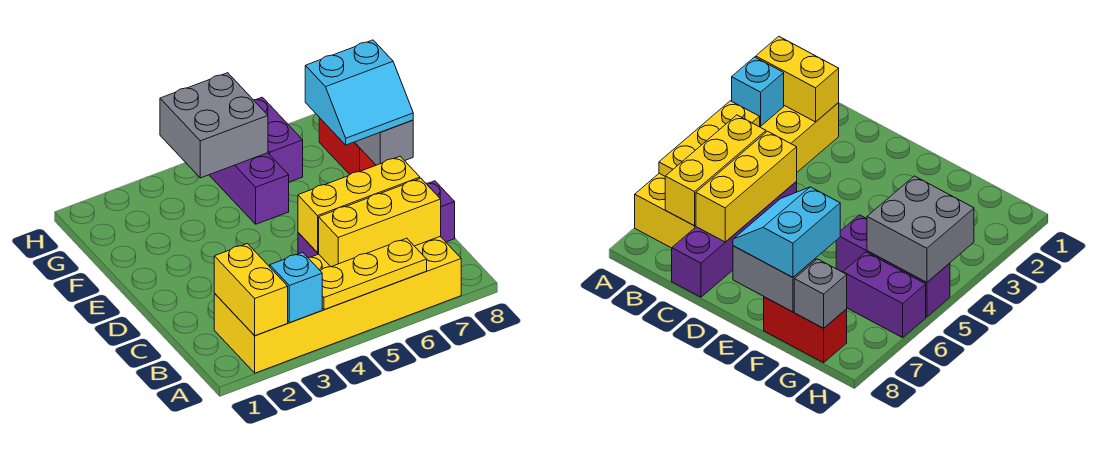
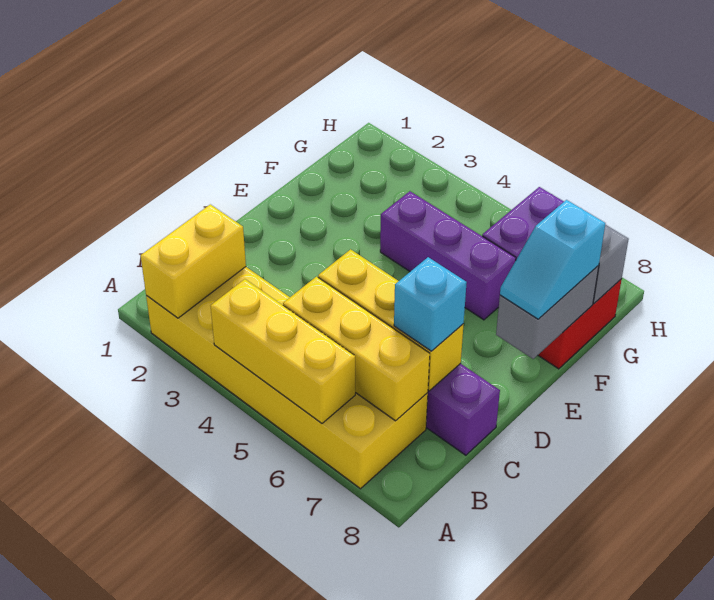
cyan brick A3 level 2 -> cyan brick C7 level 3
yellow plate A4:A6 level 2 -> yellow brick A4:A6 level 2
cyan slope E7:F8 level 3 top F -> cyan slope E8:F8 level 3 top F
purple brick F5:H5 level 1 -> purple brick F4:F6 level 1
grey brick G4:H5 level 2 -> none

